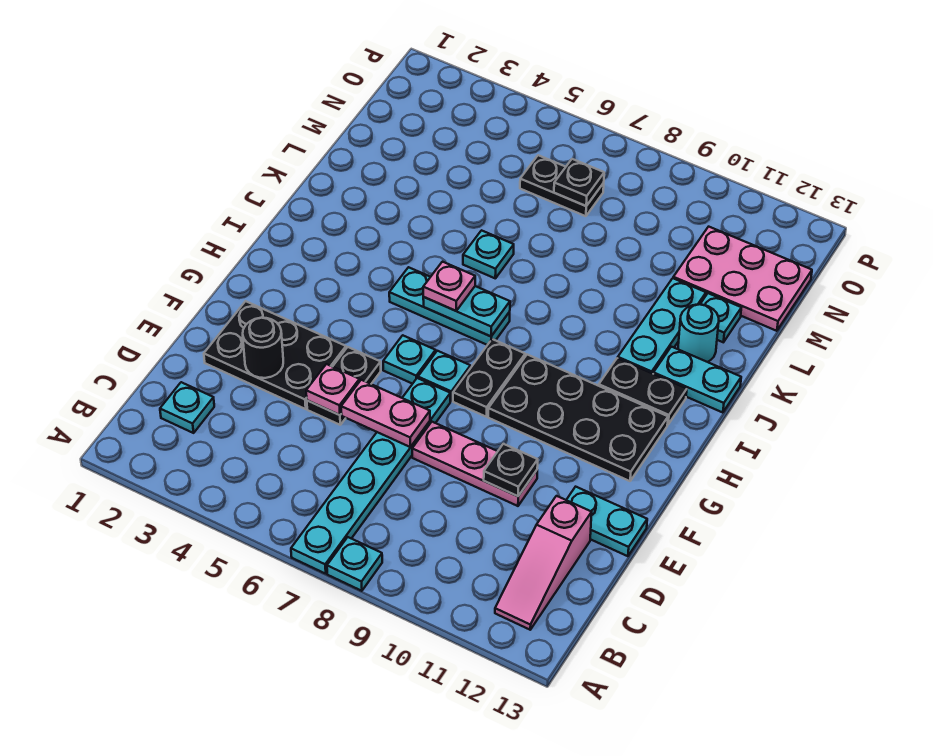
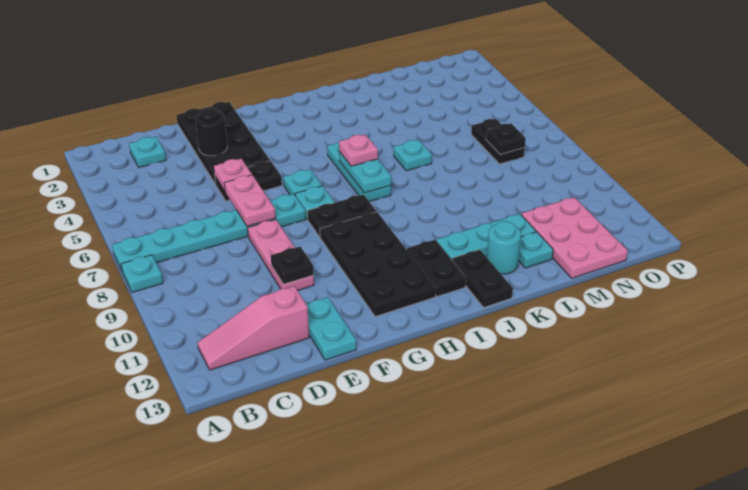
black plate E2:F4 level 1 -> black plate E1:F4 level 1
cyan plate J12:J13 level 1 -> black plate J12:J13 level 1

